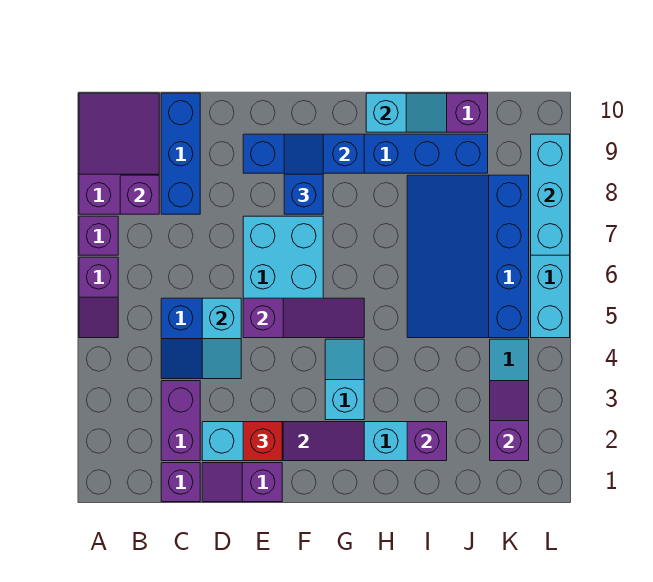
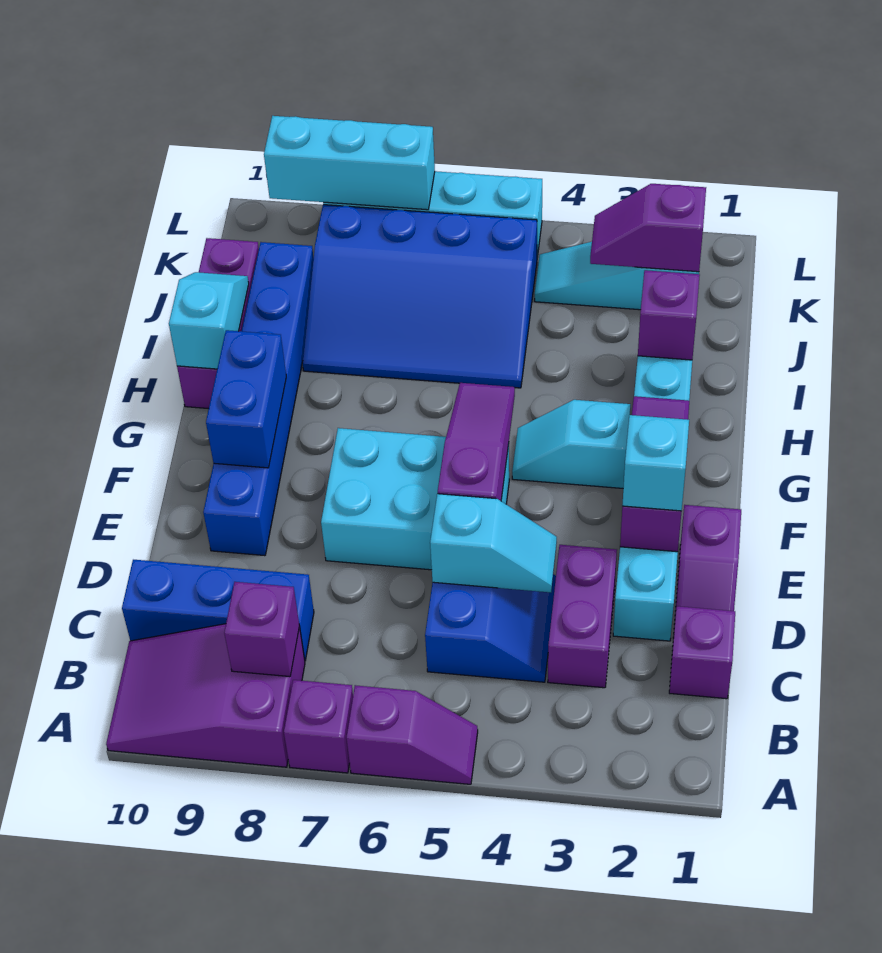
purple brick C2:C3 level 1 -> purple brick C3:D3 level 1
red brick E2 level 3 -> cyan brick E2 level 3
blue slope F8:F9 level 3 top 8 -> none

